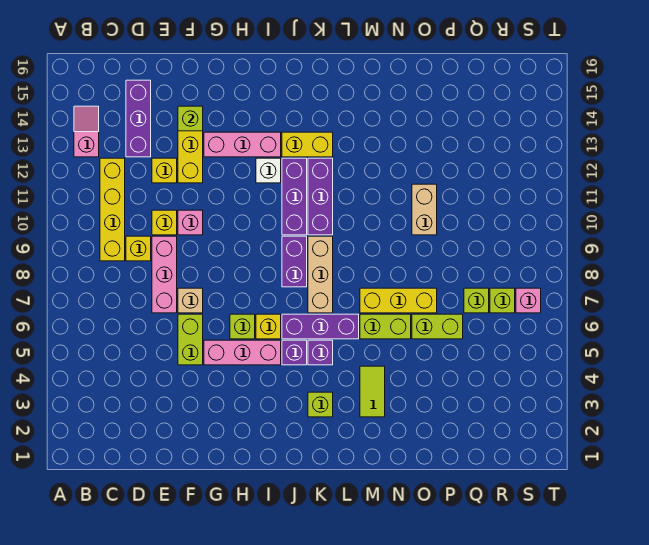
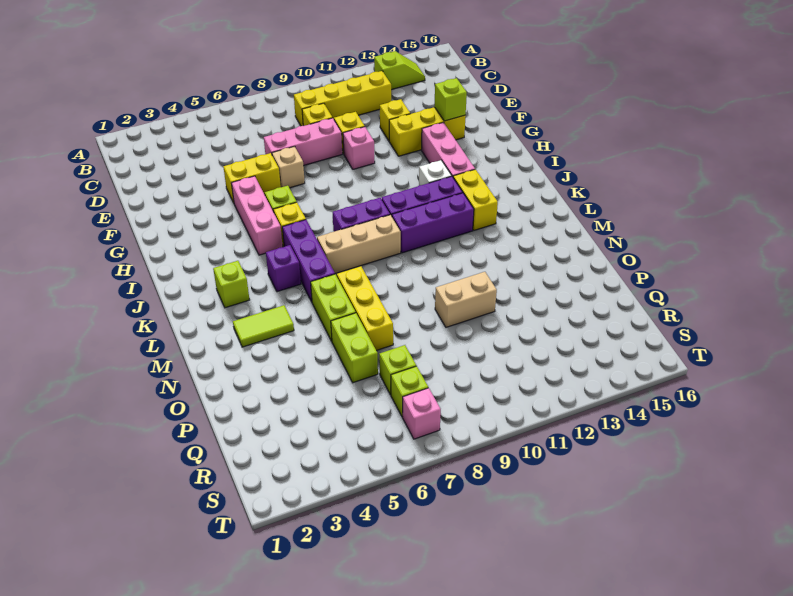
pink slope B13:B14 level 1 top 13 -> lime slope B13:B14 level 1 top 13
purple brick D13:D15 level 1 -> none
lime brick F5:F6 level 1 -> yellow brick F5:F6 level 1
purple brick J5 level 1 -> none

